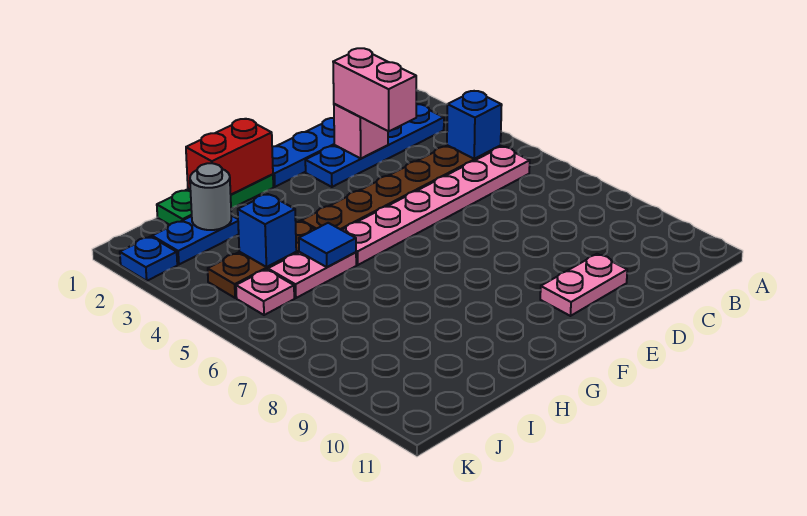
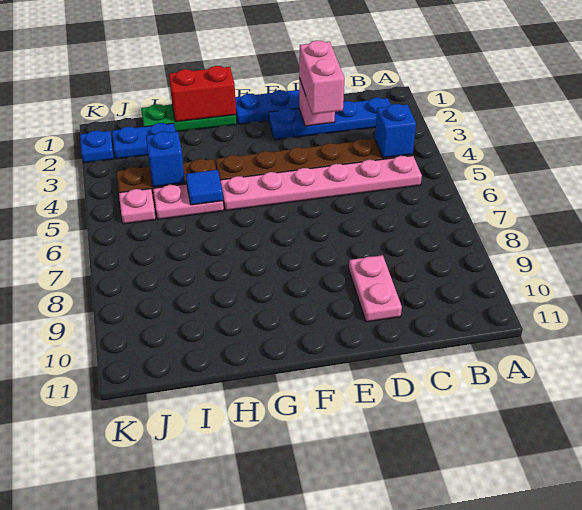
pink plate D10:E10 level 1 -> pink plate D9:D10 level 1
grey round brick I2 level 2 -> none

